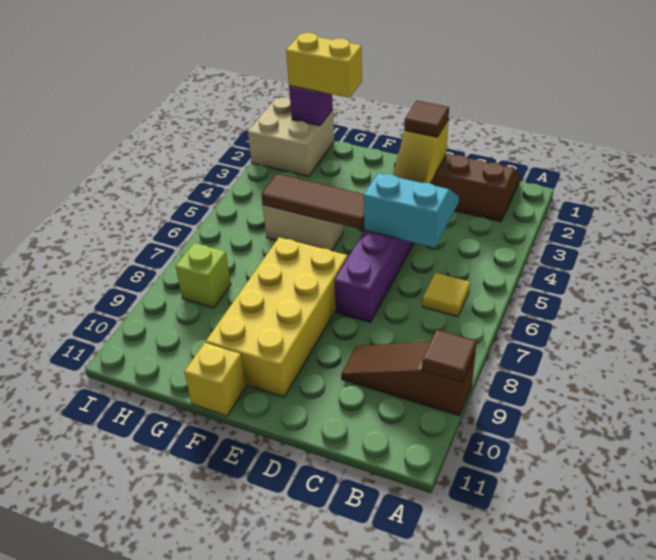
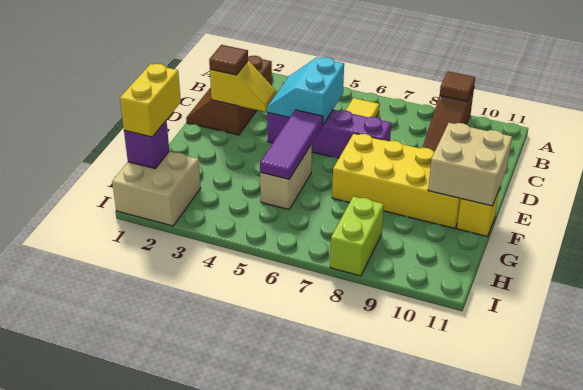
brown tile E5:G5 level 2 -> purple tile E5:G5 level 2
none -> tan brick E10:F11 level 2
lime brick H8 level 1 -> lime brick H8:I8 level 1

